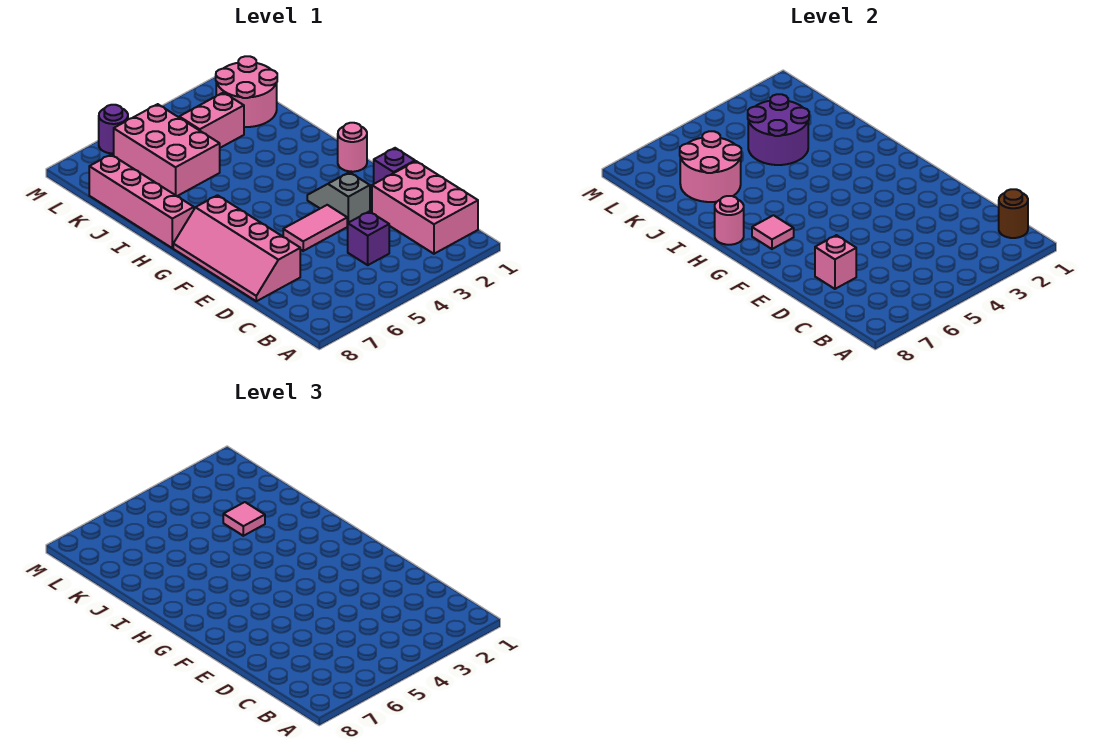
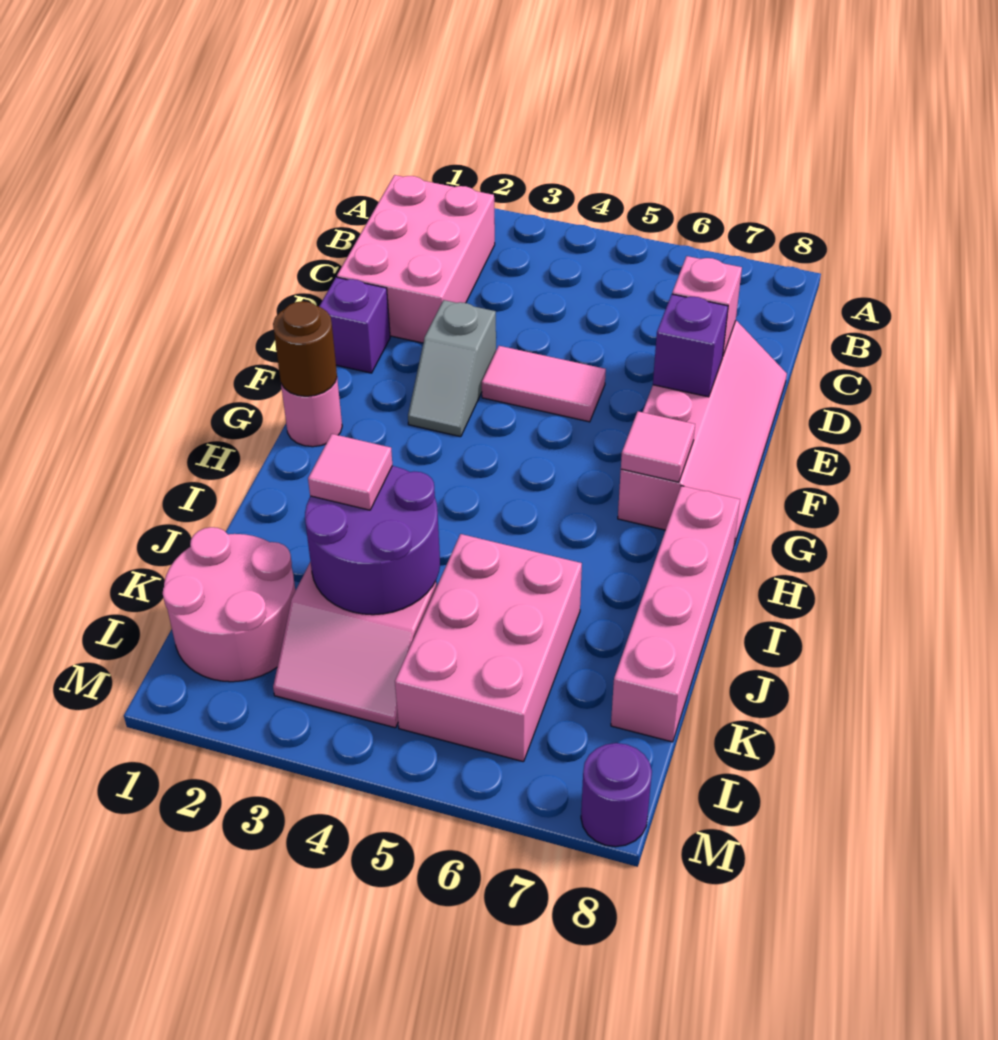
brown round brick B1 level 2 -> brown round brick G1 level 2
purple brick C4 level 1 -> purple brick E7 level 2
pink round brick H8 level 2 -> none
pink round brick J6:K7 level 2 -> none
purple round brick M6 level 1 -> purple round brick M8 level 1

